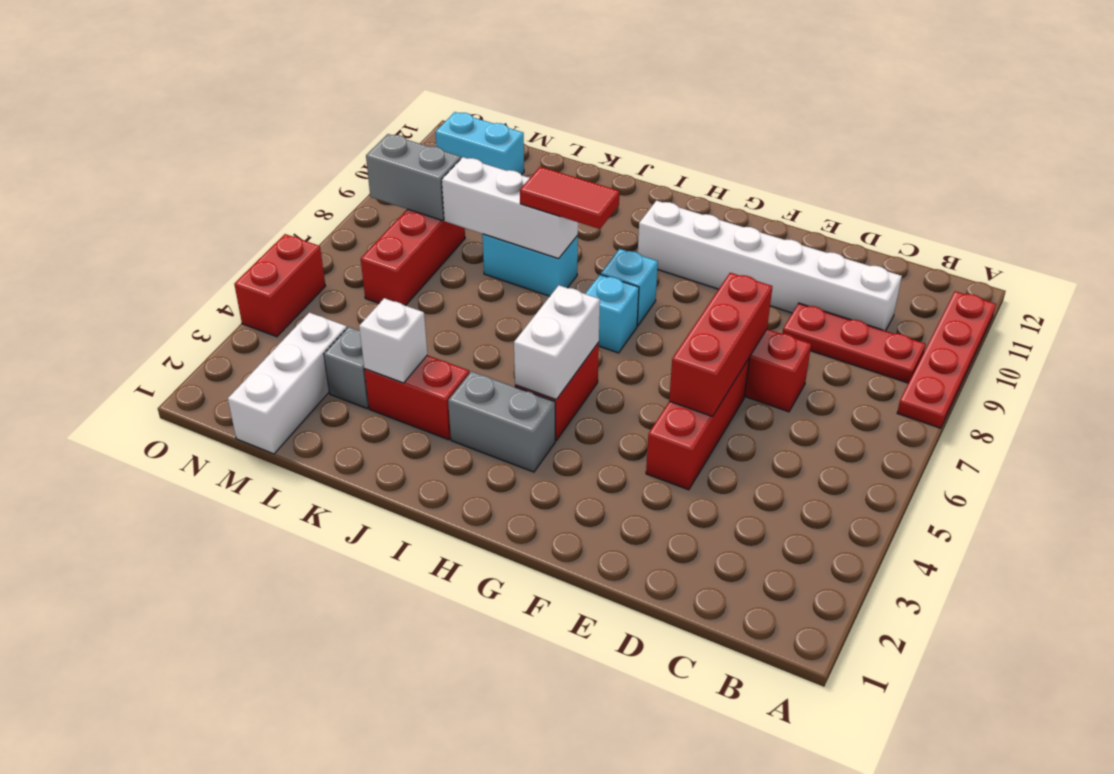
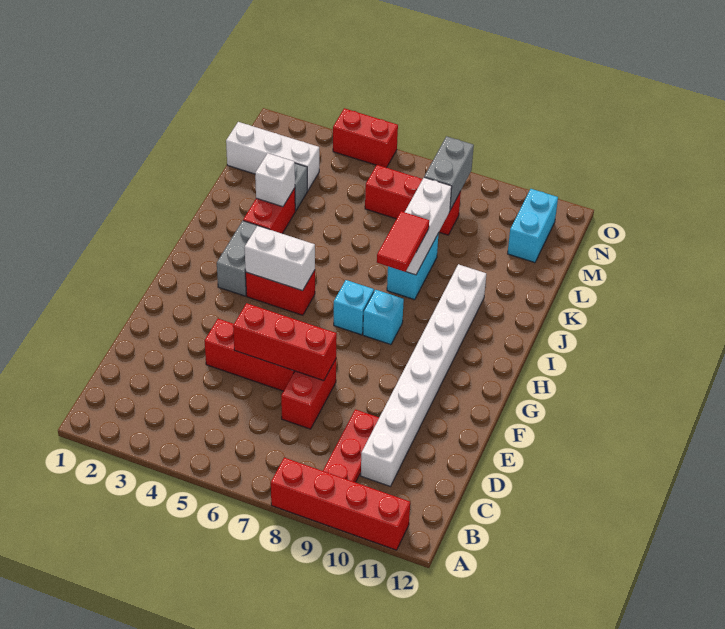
red plate A8:A11 level 1 -> red brick A8:A11 level 1
white brick C10:H10 level 1 -> white brick C10:J10 level 1

